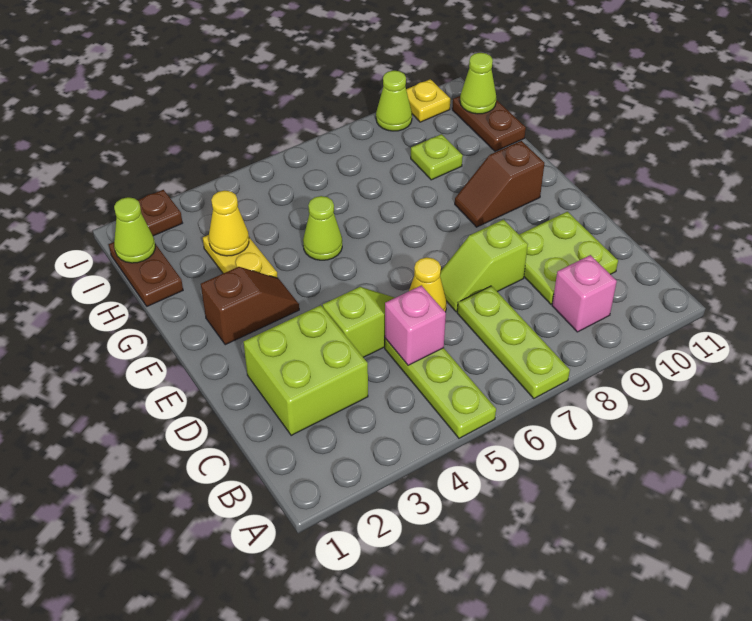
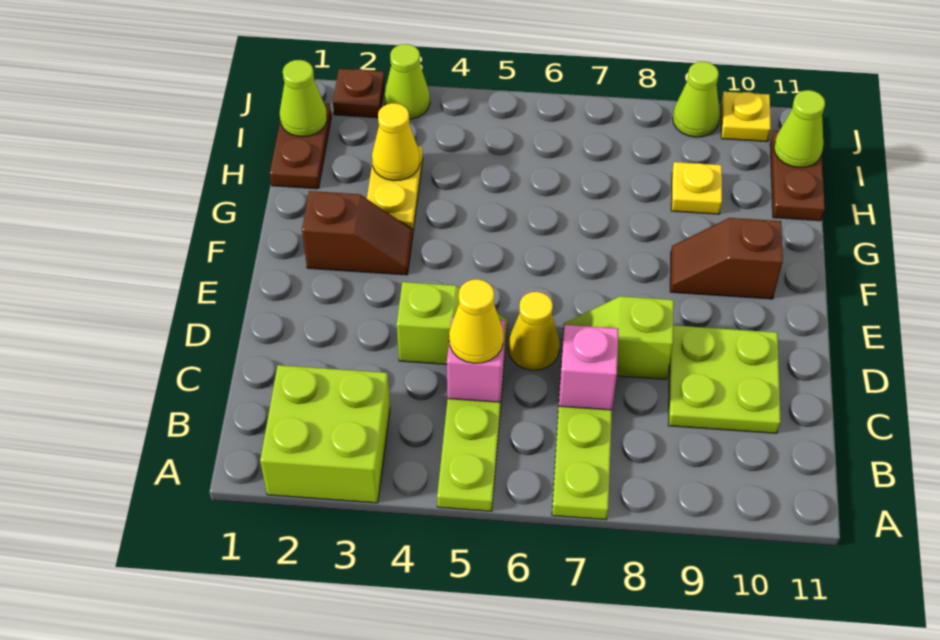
pink brick B9 level 1 -> pink brick C7 level 2
lime brick C2:D3 level 1 -> lime brick A2:B3 level 1
none -> yellow cone C5 level 3
lime cone G5 level 1 -> lime cone J3 level 1
lime plate H9 level 1 -> yellow plate H9 level 1

